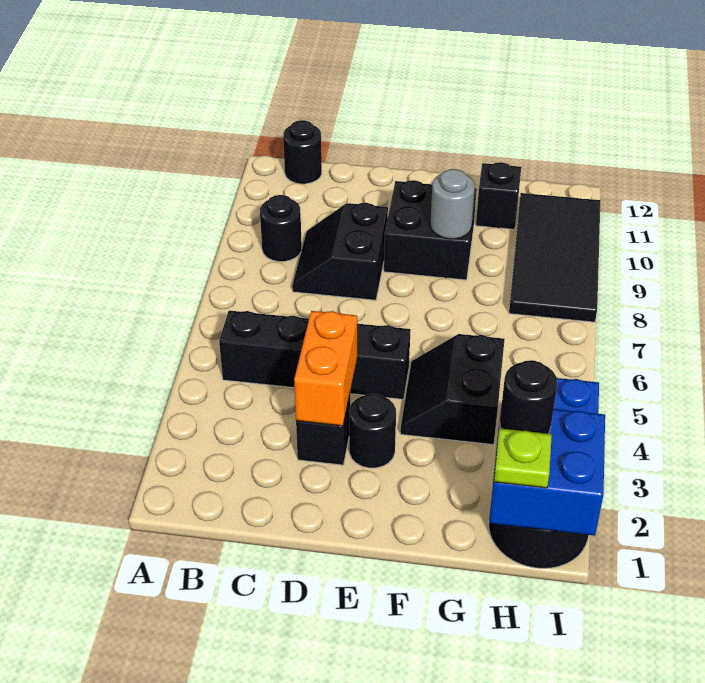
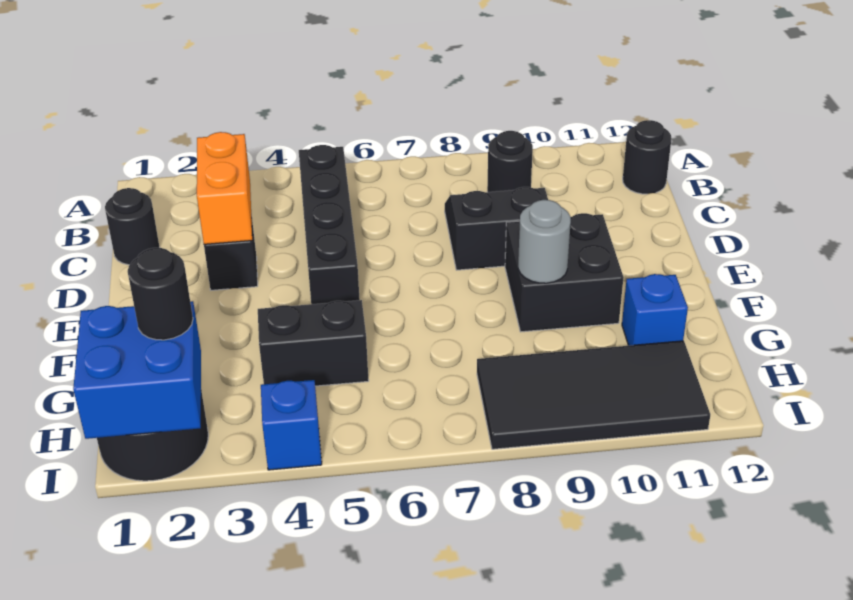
orange brick D3:D4 level 2 -> orange brick C3:D3 level 2
black round brick E3 level 1 -> black round brick C1 level 1
black brick G11 level 1 -> blue brick G11 level 1
lime plate H1 level 3 -> none

